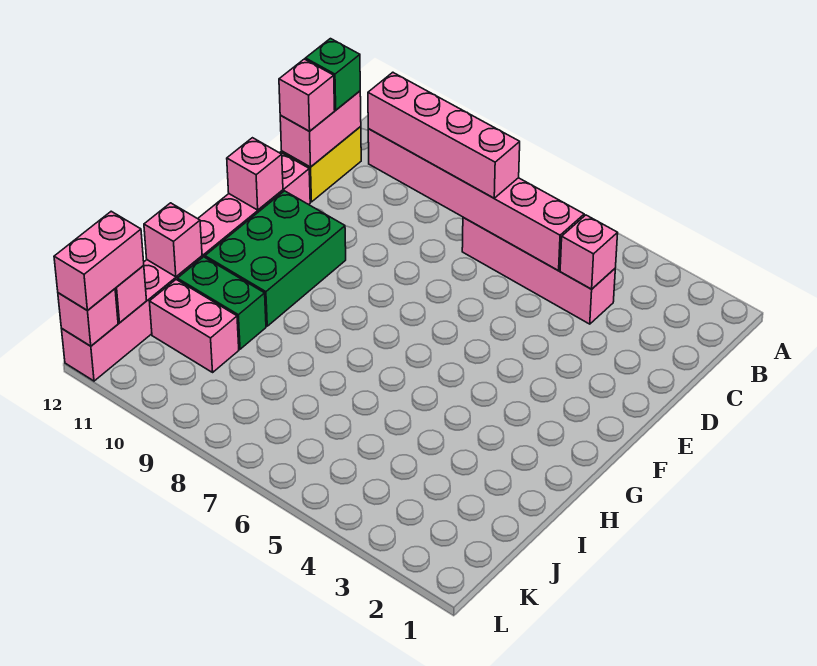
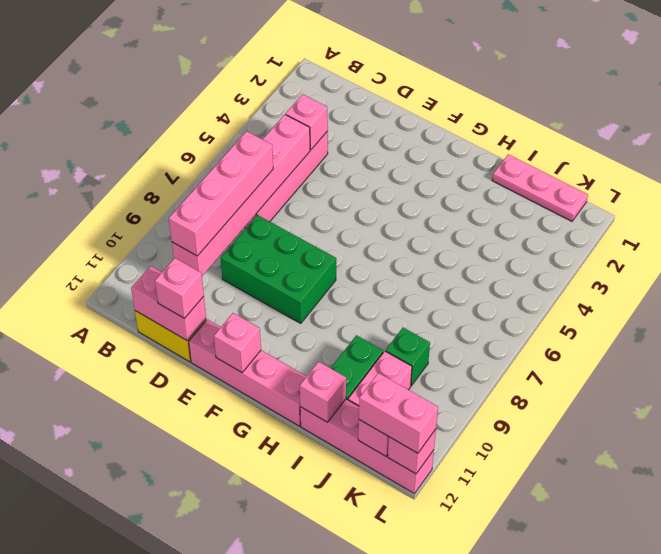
green brick C12 level 3 -> green brick J9 level 1
green brick F10:H11 level 1 -> green brick D8:F9 level 1
none -> pink plate I1:K1 level 1

